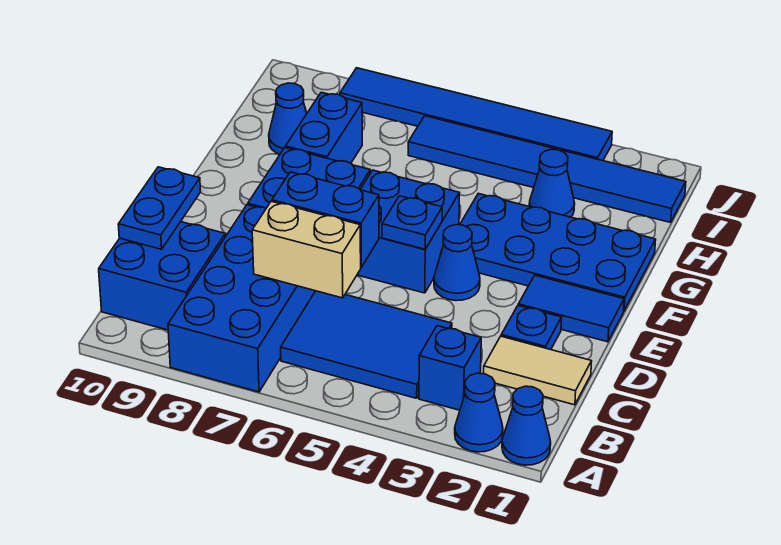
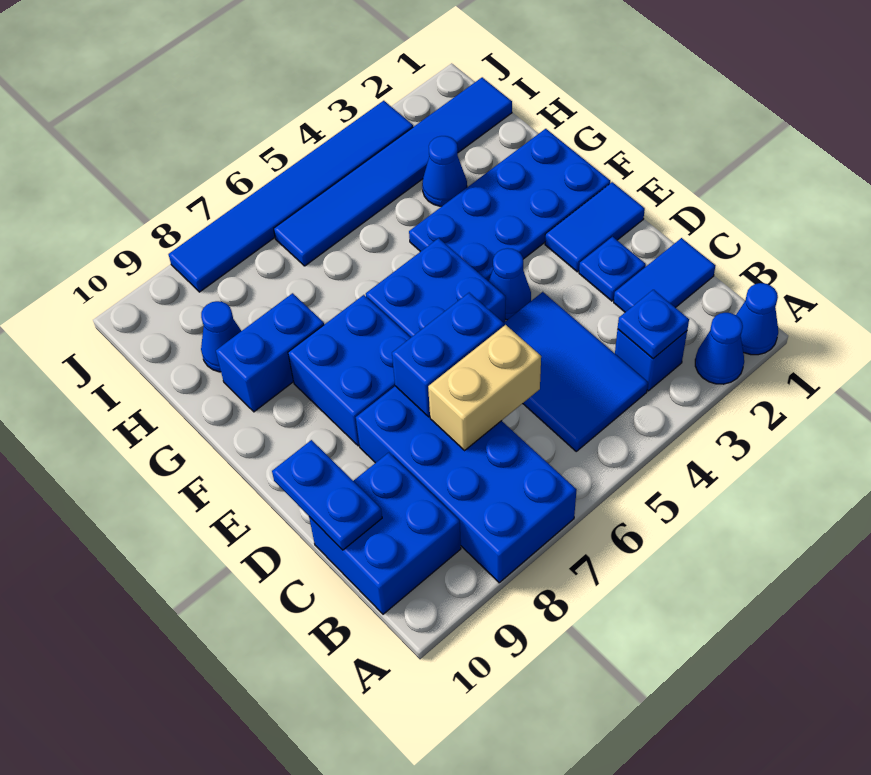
blue tile B4:C6 level 1 -> blue tile B4:D5 level 1
tan tile C1:C2 level 1 -> blue tile C1:C2 level 1
blue plate E5 level 2 -> blue plate B3 level 2
blue brick G8:H8 level 1 -> blue brick G8:G9 level 1

